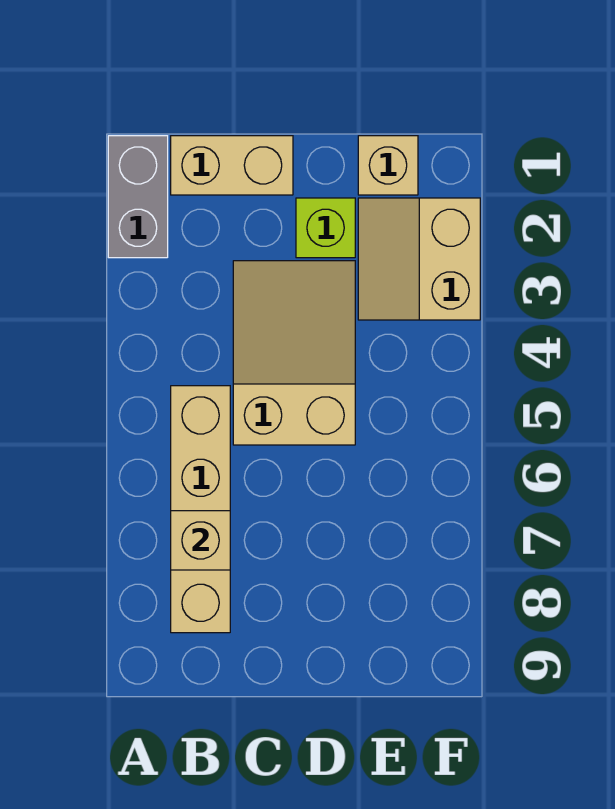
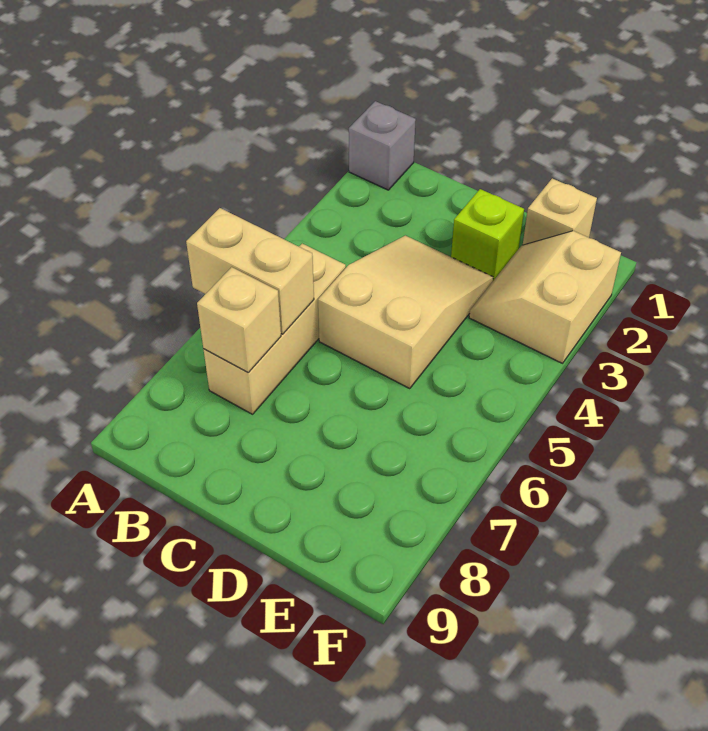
grey brick A1:A2 level 1 -> grey brick A1 level 1
tan brick B1:C1 level 1 -> tan brick A6:B6 level 2
tan brick B5:B8 level 1 -> tan brick B5:B7 level 1

